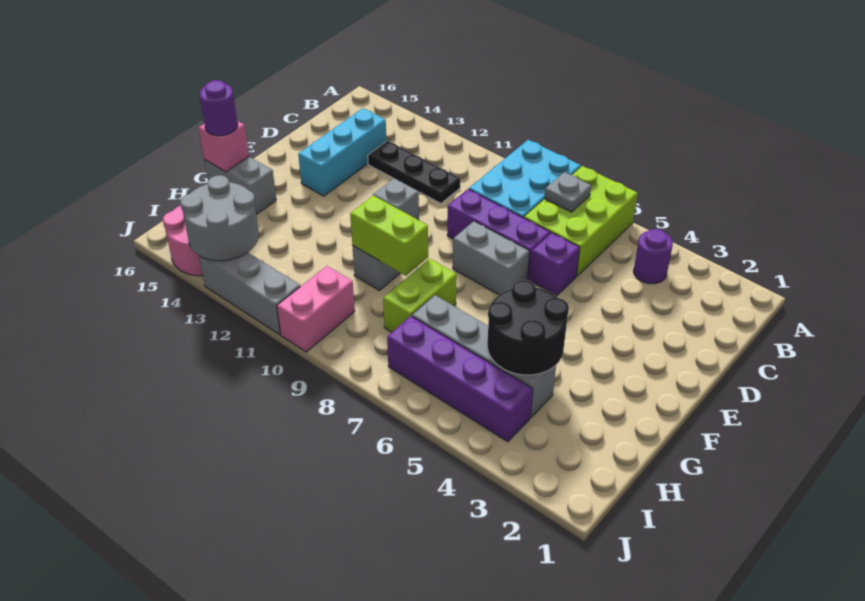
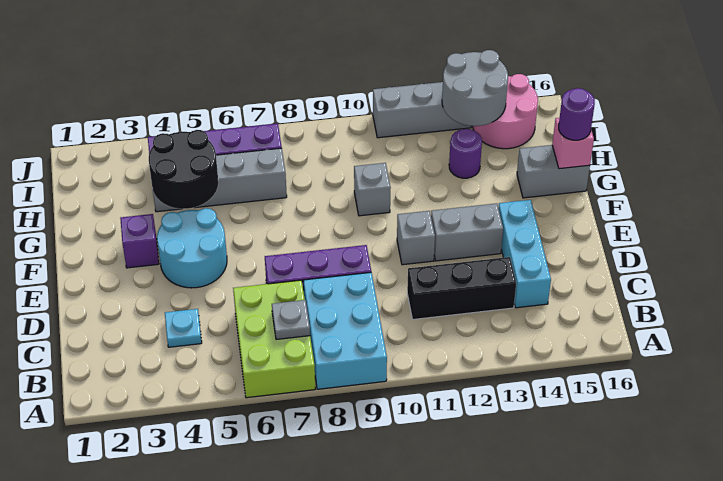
purple round brick B4 level 1 -> purple round brick H13 level 1
none -> cyan plate C4 level 1
black plate C11:C13 level 1 -> black brick C11:C13 level 1
purple brick D6 level 1 -> purple brick F3 level 1
none -> cyan round brick E4:F5 level 1
grey brick E7:E8 level 1 -> grey brick E12:E13 level 1
lime brick G8:H8 level 1 -> none
lime brick G9:G10 level 2 -> none
pink brick I10:J10 level 1 -> none

